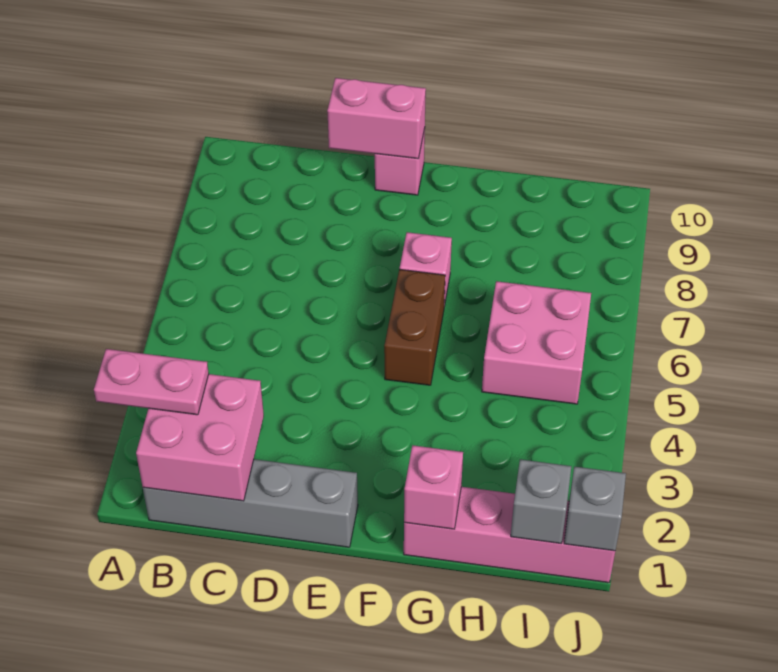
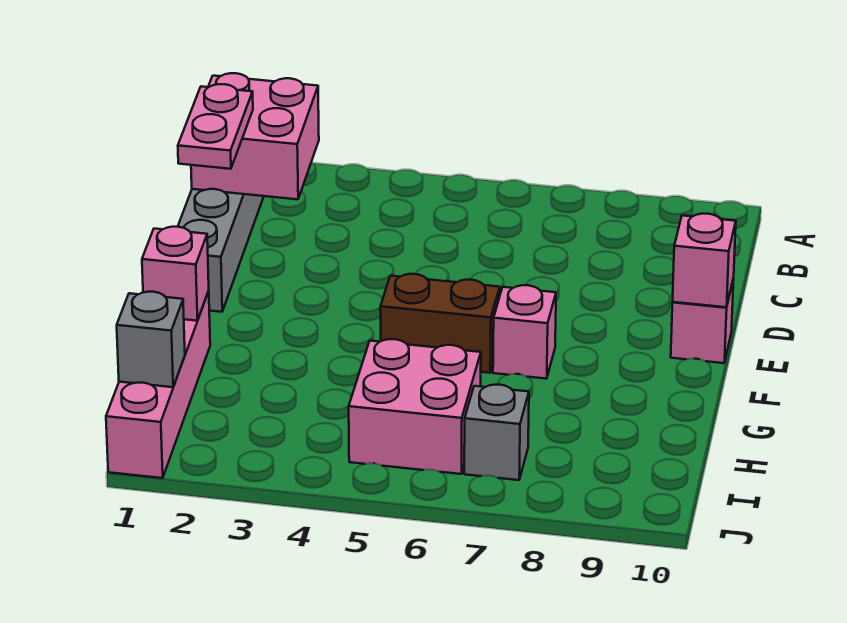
pink plate A2:B2 level 3 -> pink plate C1:D1 level 3
pink brick D10:E10 level 2 -> pink brick E10 level 2
grey brick J1 level 2 -> grey brick I7 level 1

